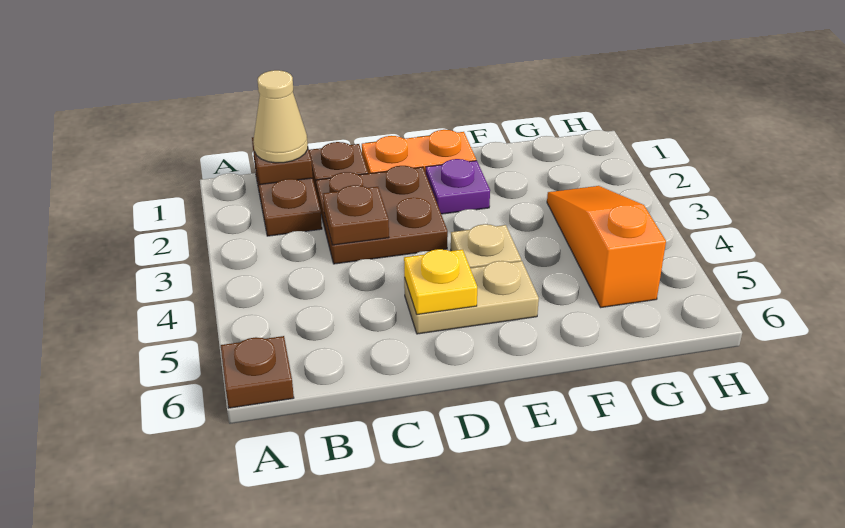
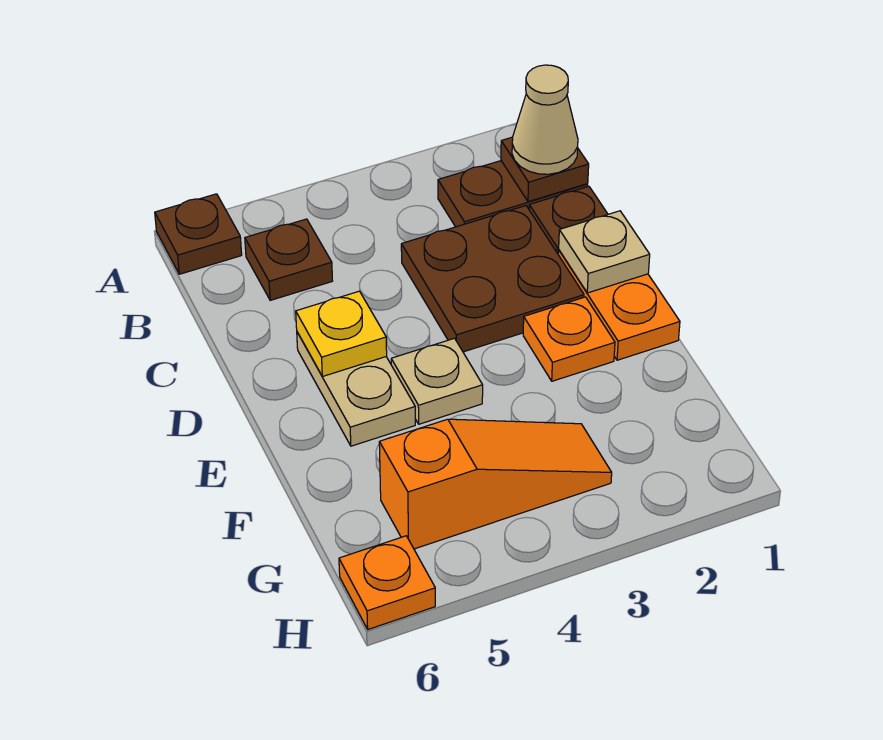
brown plate C3 level 2 -> brown plate B5 level 1
none -> tan plate D1 level 2
purple plate E2 level 1 -> orange plate E2 level 1
none -> orange plate H6 level 1

